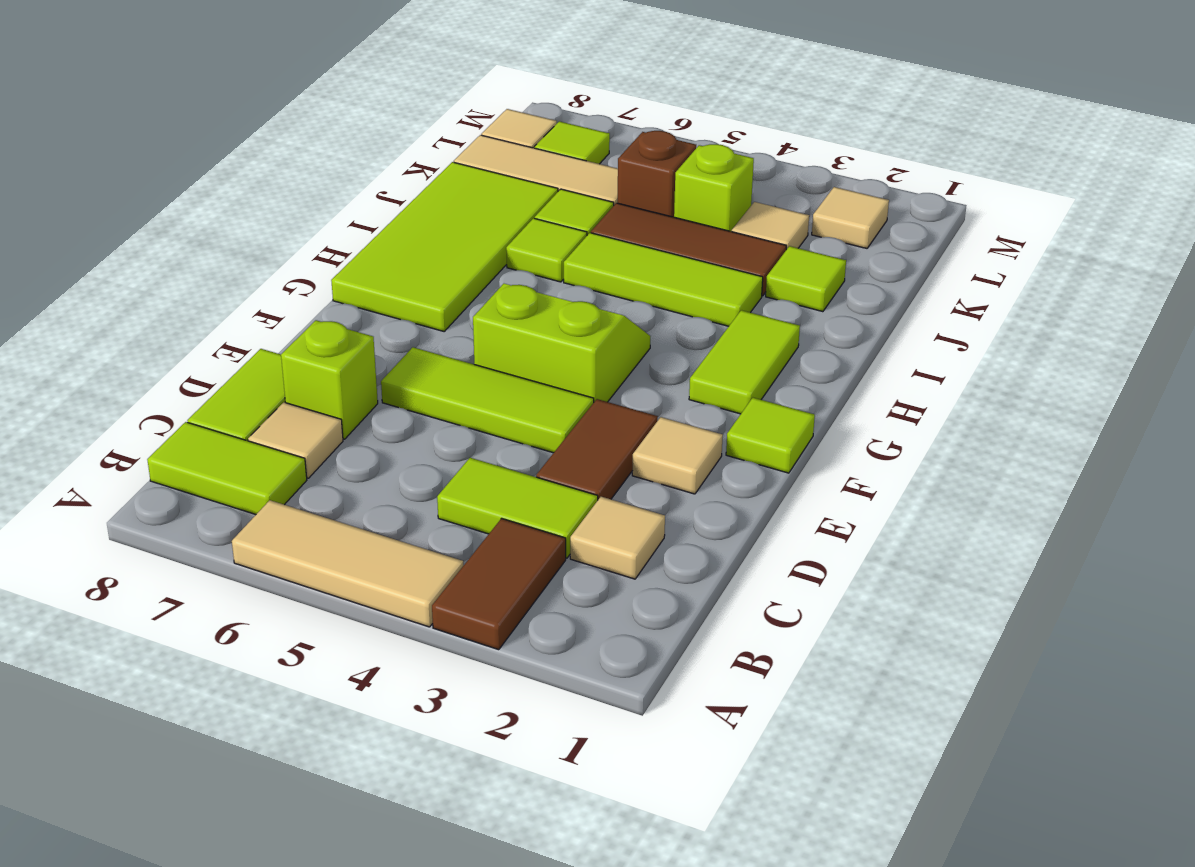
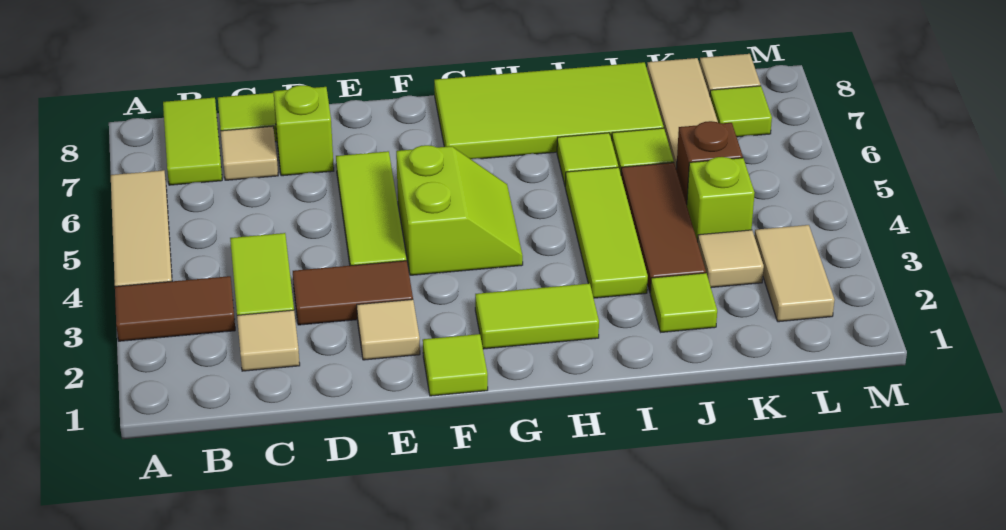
tan tile L2 level 1 -> tan tile L2:L3 level 1

